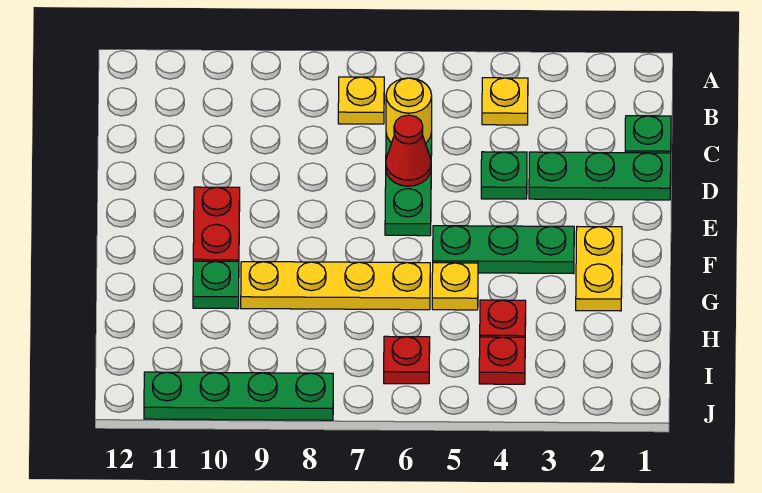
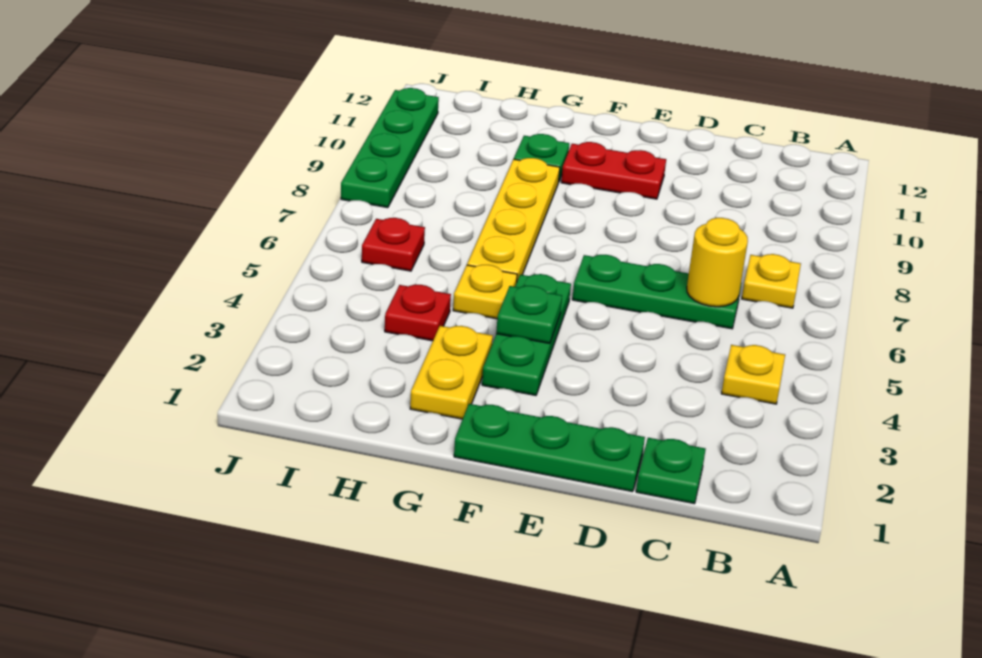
green plate D1:D3 level 1 -> green plate D1:F1 level 1
green plate D4 level 1 -> green plate F4 level 2
red cone D6 level 2 -> none
yellow plate F2:G2 level 1 -> yellow plate G2:G3 level 1
red plate I4 level 1 -> none

